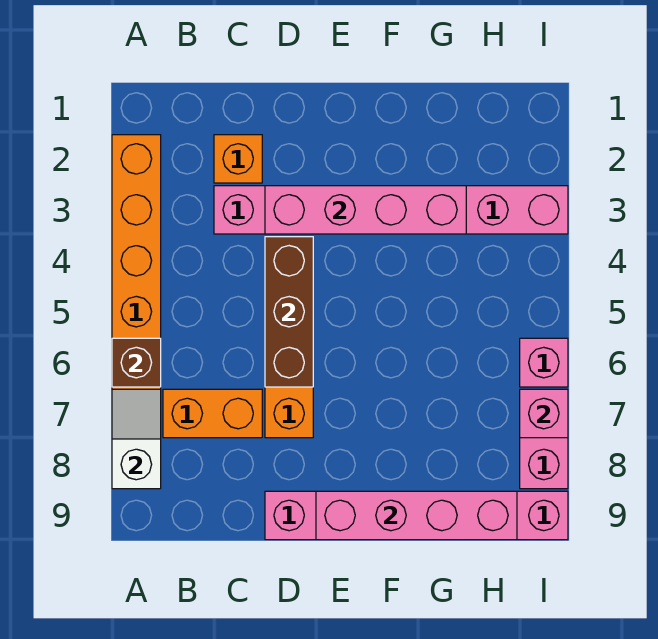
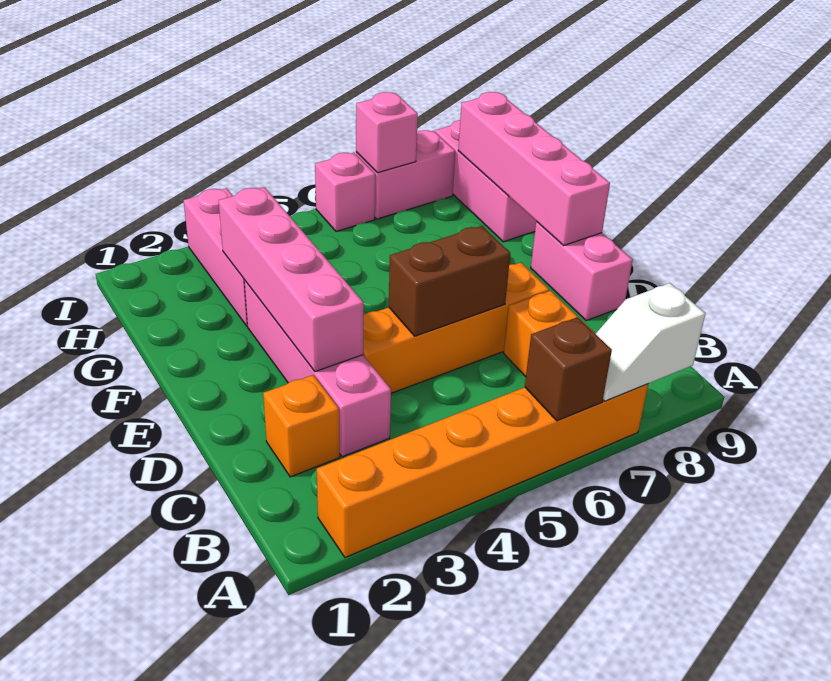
brown brick D4:D6 level 2 -> brown brick D5:D6 level 2

